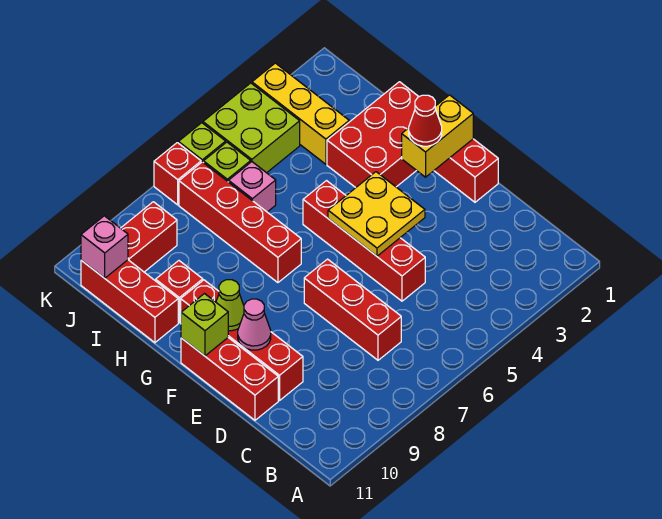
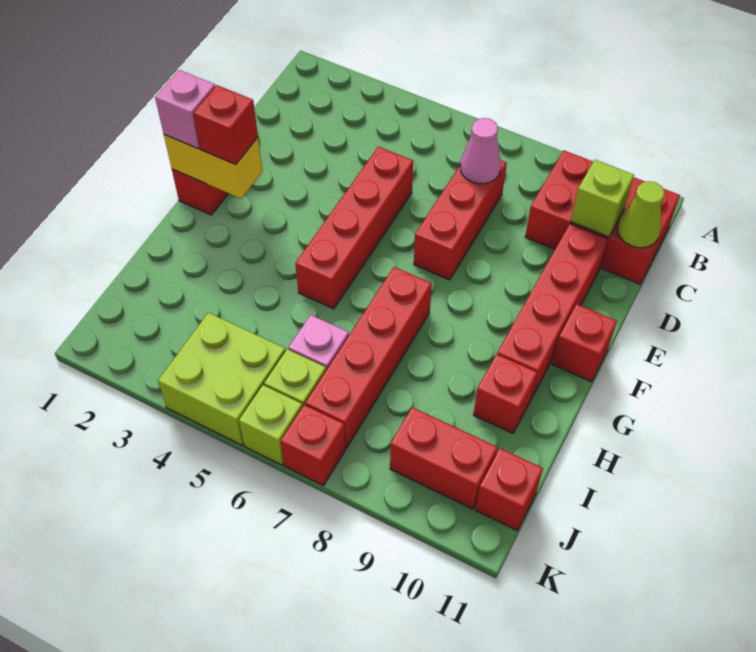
red brick D11:F11 level 1 -> red brick F11 level 1
yellow plate E4:F5 level 2 -> none
pink cone E10 level 2 -> pink cone C7 level 2
red cone F2 level 3 -> red brick F2 level 3
lime cone F10 level 2 -> lime cone C11 level 2
lime brick F11 level 2 -> lime brick C10 level 2
red brick G1:H3 level 1 -> red brick B9:C11 level 1
red brick H11:J11 level 1 -> red brick J11 level 1
yellow brick I3:K3 level 1 -> none
pink brick J11 level 2 -> pink brick F1 level 3

